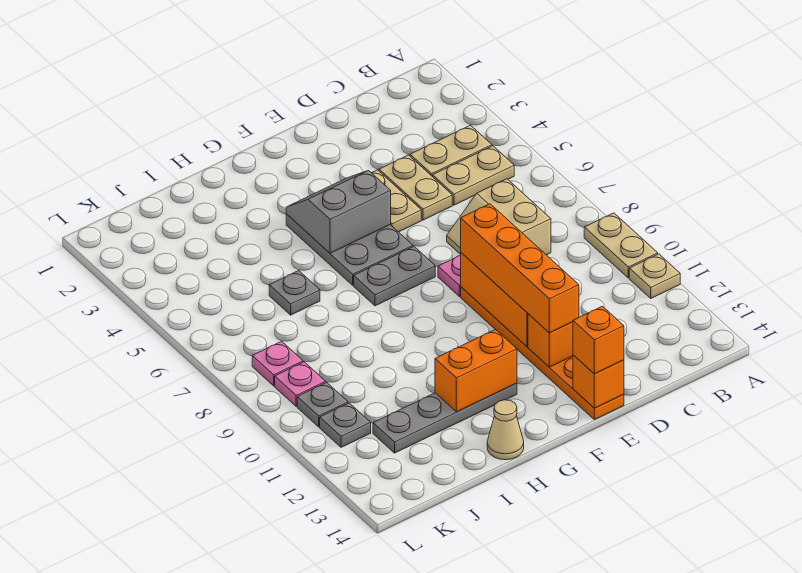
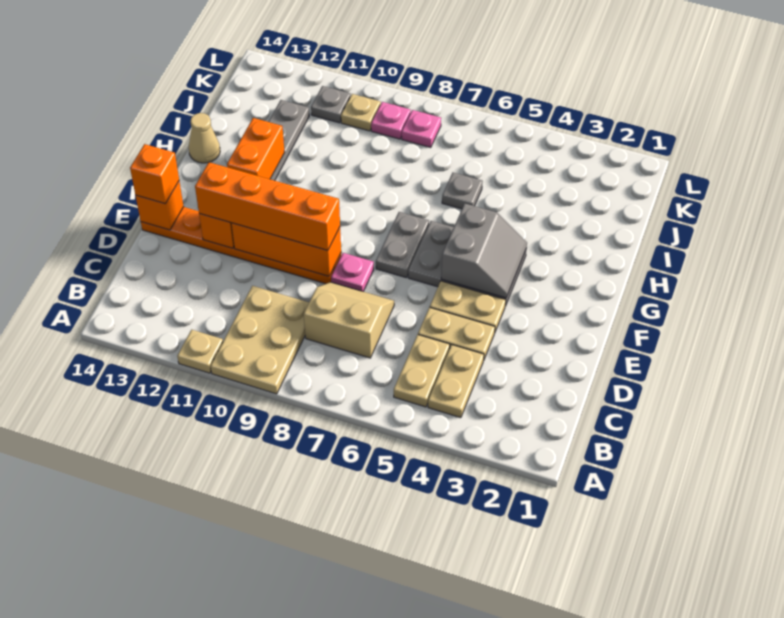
tan plate A9:A10 level 1 -> tan plate A9:C10 level 1
grey plate K10 level 1 -> tan plate K10 level 1

